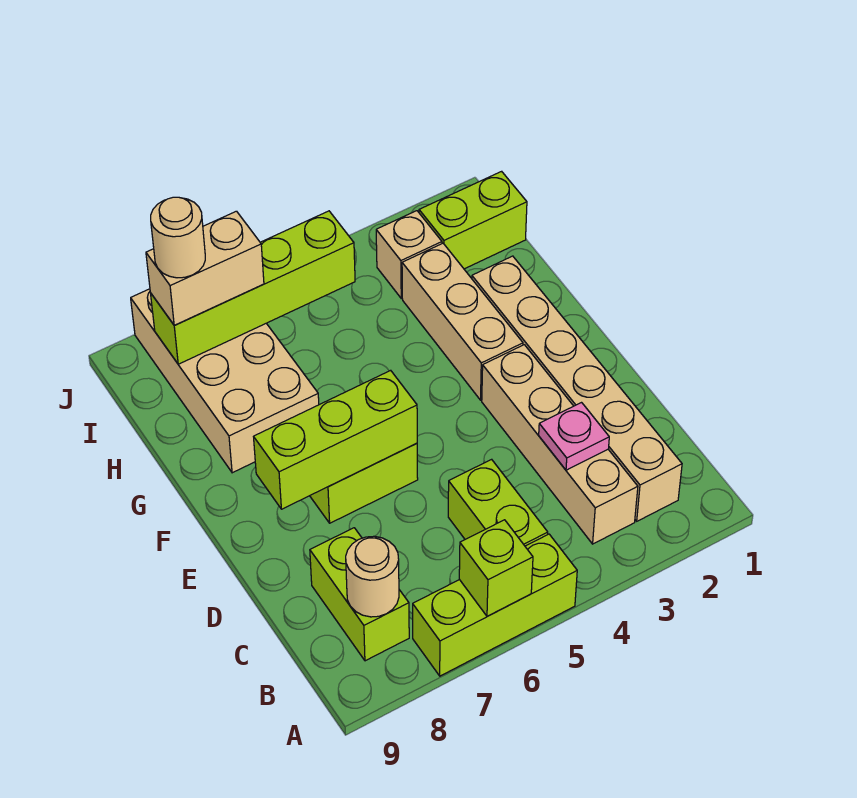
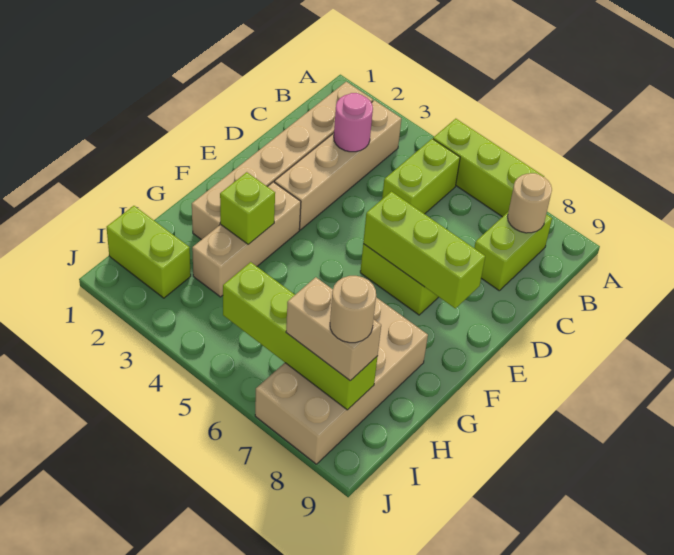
lime brick A6 level 2 -> lime brick G3 level 2
pink plate C3 level 2 -> pink round brick C3 level 2
tan brick I3 level 1 -> none

